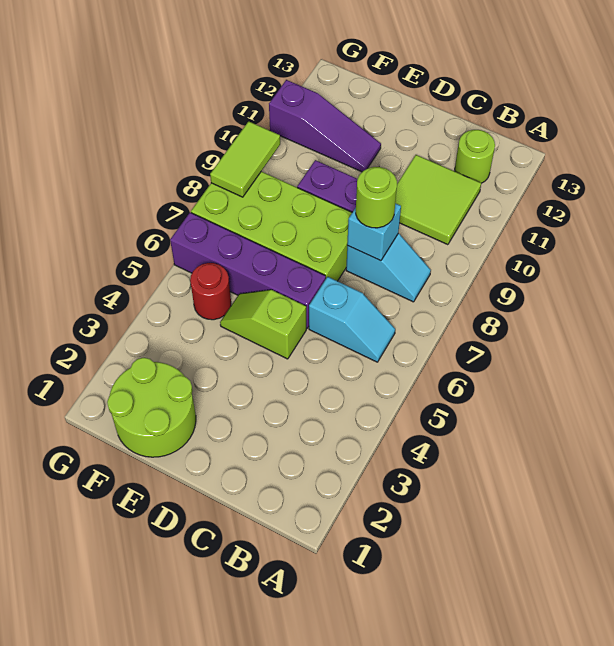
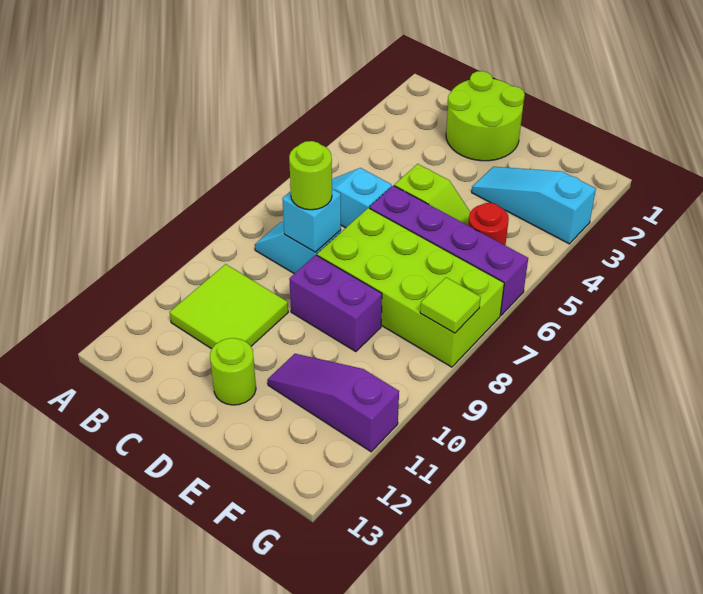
lime round brick B12 level 1 -> lime round brick D12 level 1
lime round brick E1:F2 level 1 -> lime round brick C1:D2 level 1
none -> cyan slope E3:G3 level 1 top G
lime tile G8:G9 level 2 -> lime tile G8 level 2

